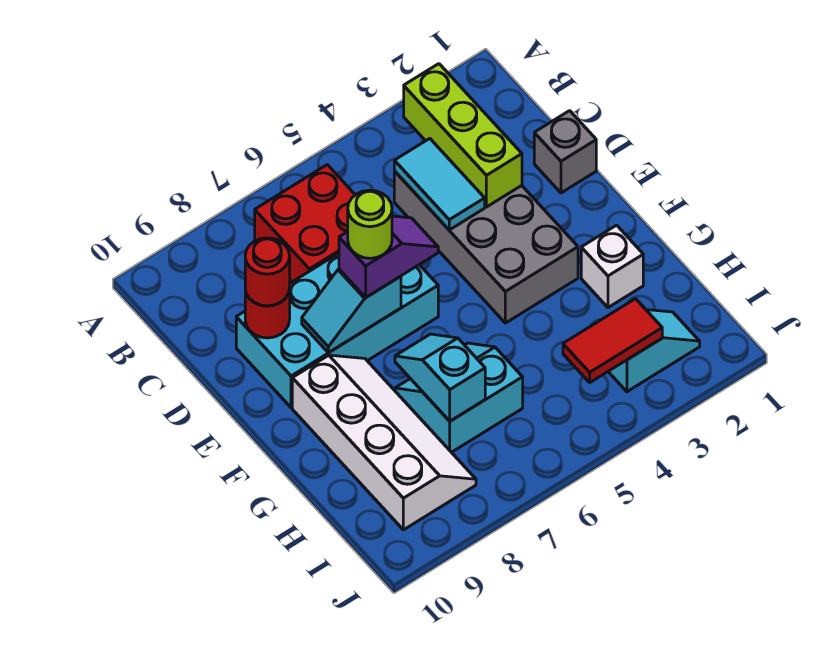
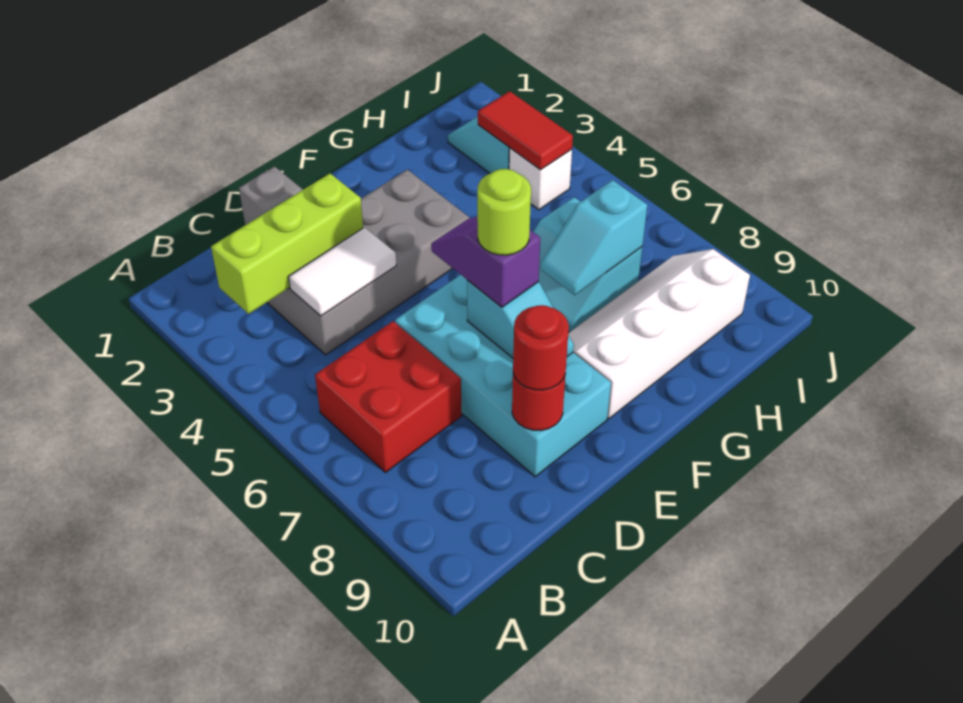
cyan tile C4:D4 level 2 -> white tile C4:D4 level 2
white brick G2 level 1 -> white brick I4 level 1

